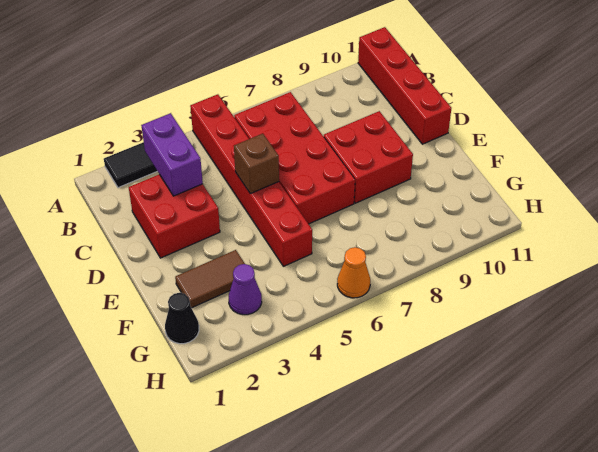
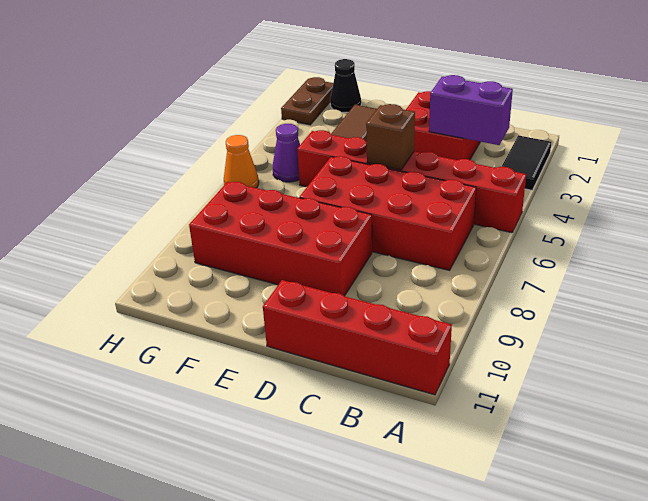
red brick D8:E9 level 1 -> red brick D8:G9 level 1
purple cone G3 level 1 -> purple cone G5 level 1
none -> brown plate H1:H2 level 1

